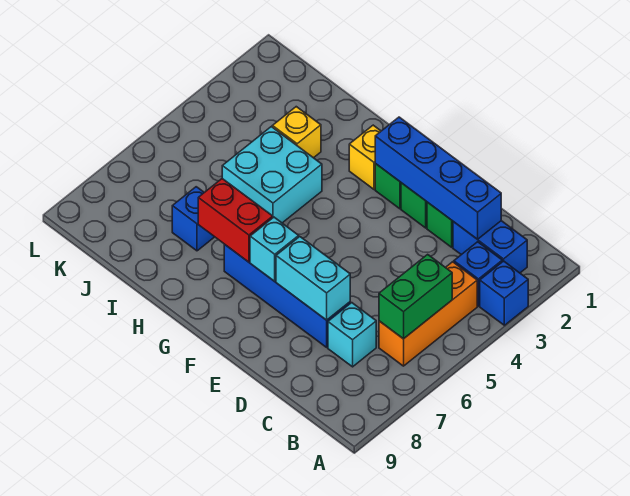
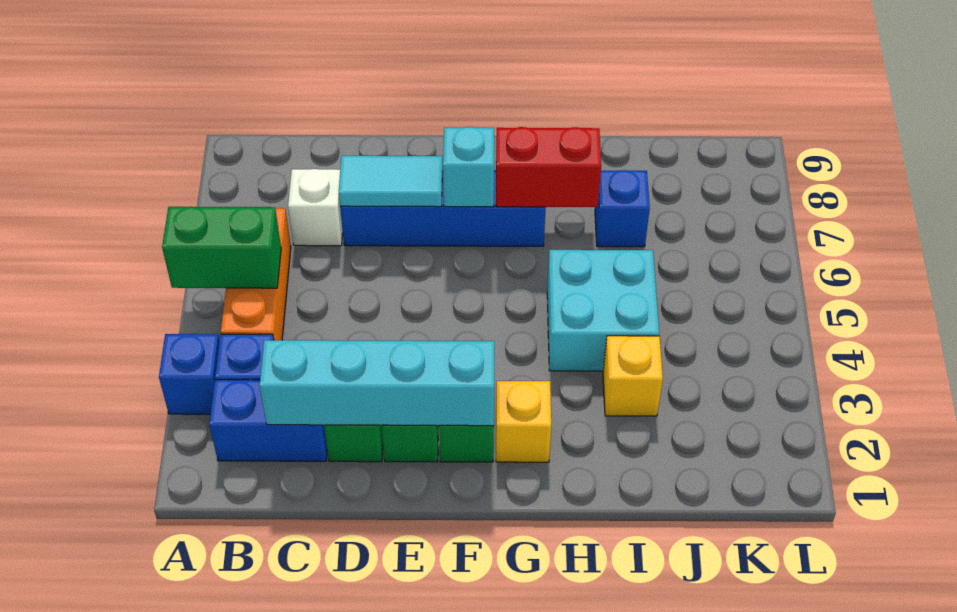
green brick B5:B6 level 2 -> green brick A5:B5 level 2
blue brick C2:F2 level 2 -> cyan brick C2:F2 level 2
cyan brick C7 level 1 -> white brick C7 level 1
cyan brick D7:E7 level 2 -> cyan tile D7:E7 level 2

